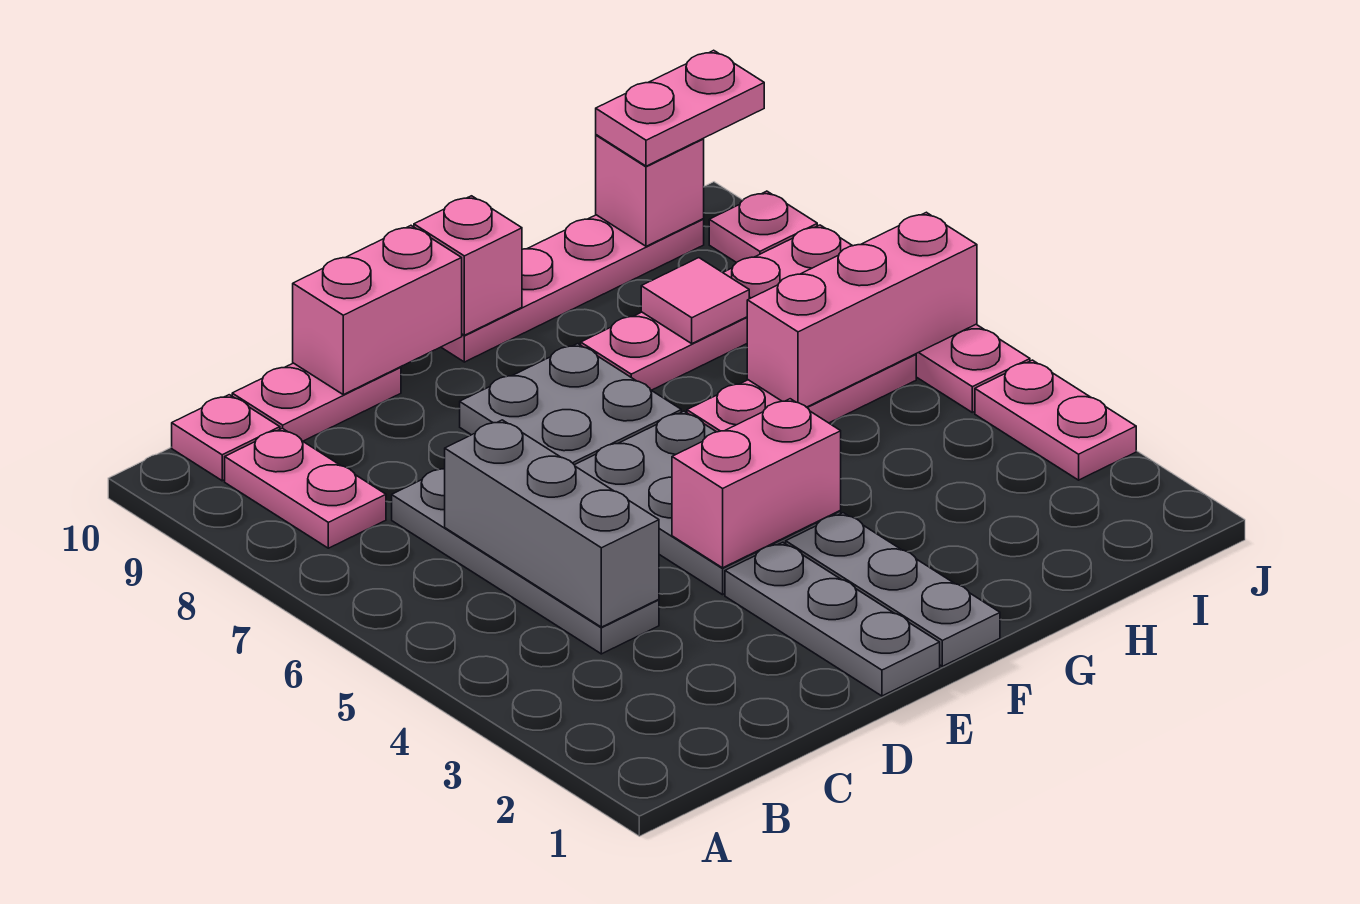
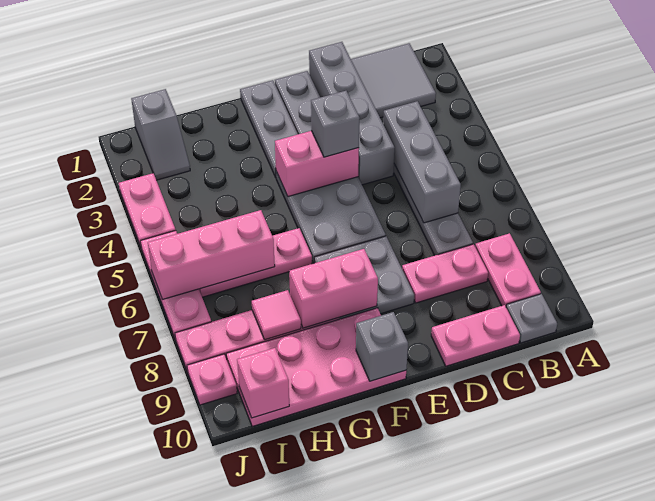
none -> grey tile B1:C2 level 1
pink plate B10 level 1 -> grey plate B10 level 1
none -> grey brick D1:D4 level 1
pink brick D10:E10 level 2 -> pink brick F8:G8 level 2
none -> grey brick E4 level 3
pink plate F10:I10 level 1 -> pink plate F9:I10 level 1
pink brick F10 level 2 -> grey brick F10 level 2
none -> grey slope I1:I2 level 1 top 1
pink plate I10:J10 level 3 -> pink plate C8:D8 level 1

